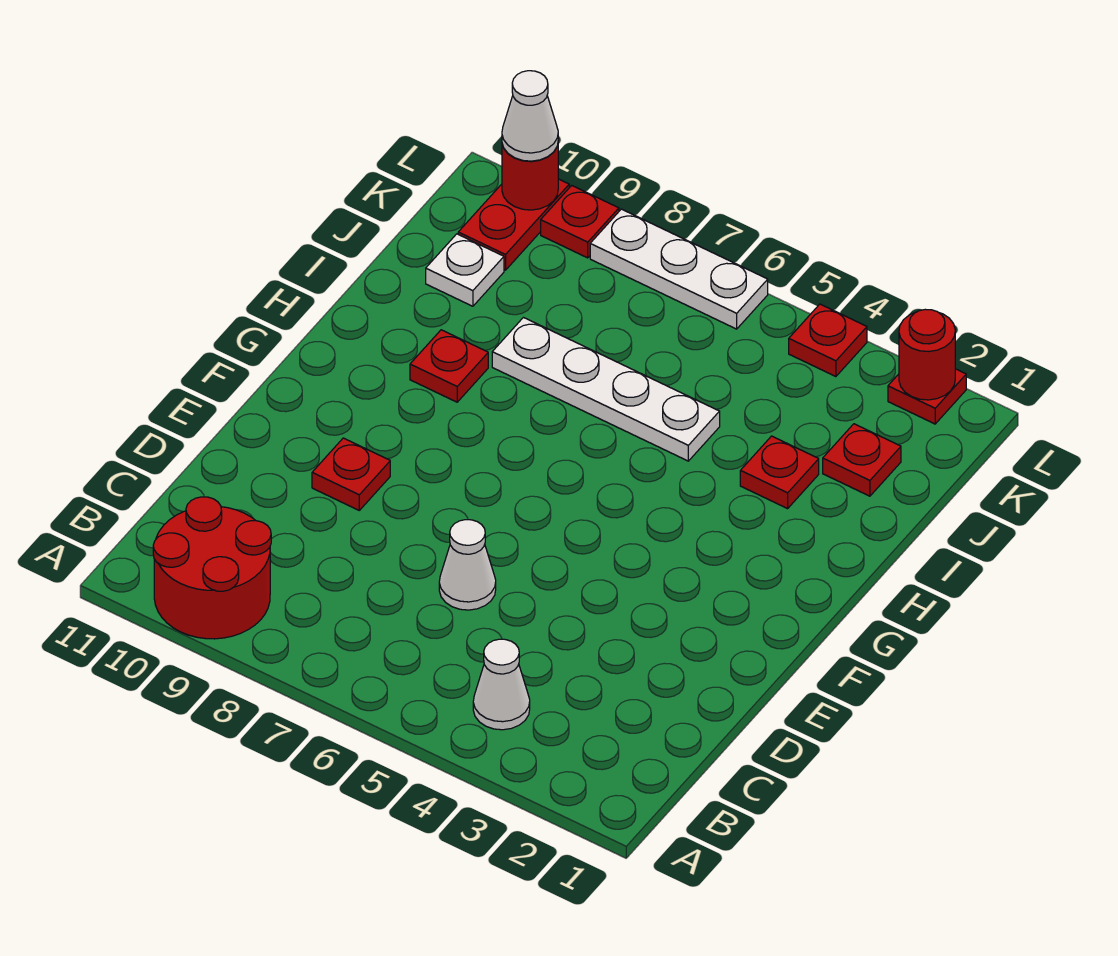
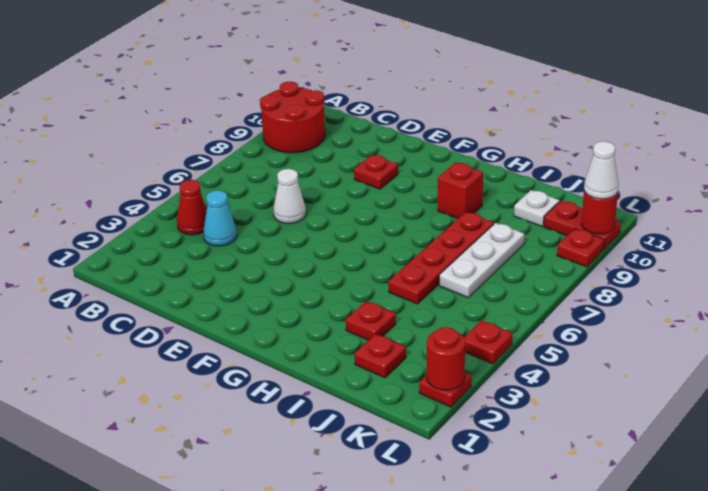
white cone B4 level 1 -> red cone B4 level 1
none -> cyan cone C4 level 1
red plate H9 level 1 -> red brick H9 level 1
white plate I5:I8 level 1 -> red plate I5:I8 level 1
white plate L6:L8 level 1 -> white plate J6:J8 level 1

